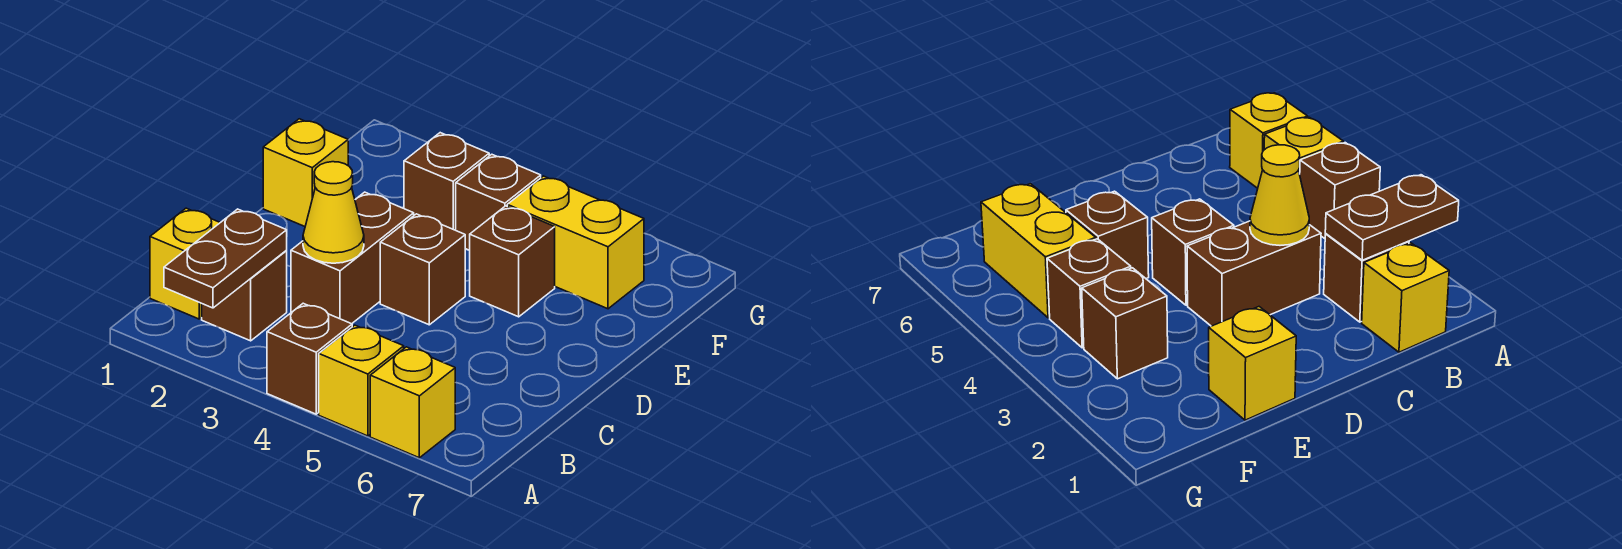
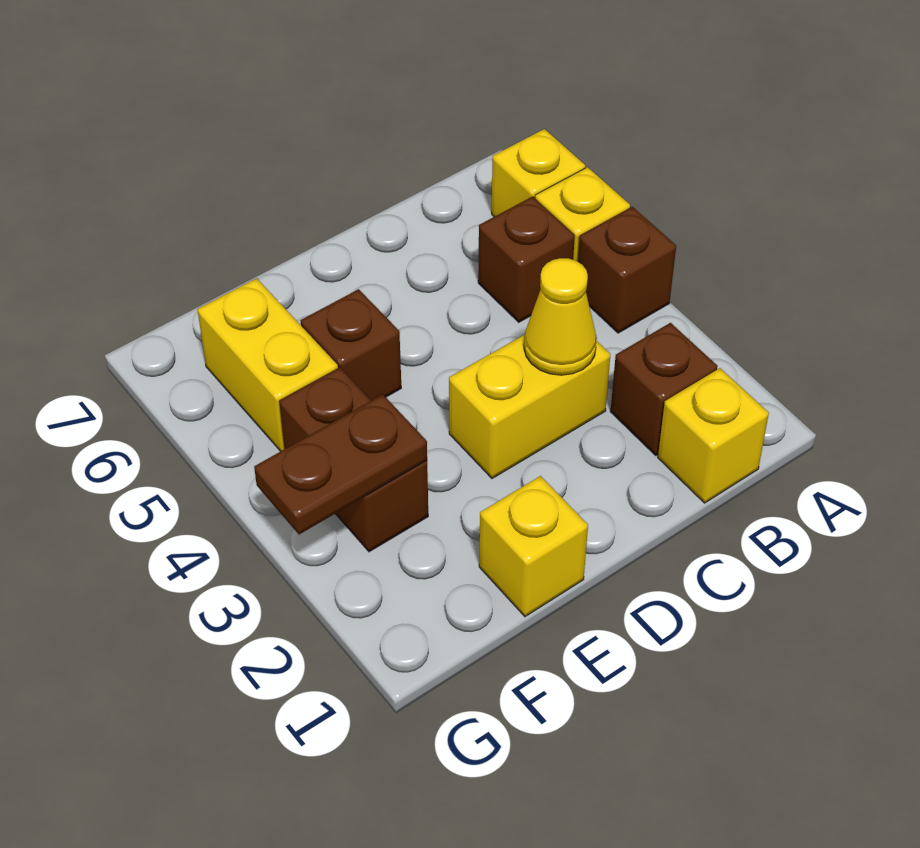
brown plate A2:B2 level 2 -> brown plate F3:G3 level 2
brown brick C3:D3 level 1 -> yellow brick C3:D3 level 1
brown brick D4 level 1 -> brown brick B5 level 1

